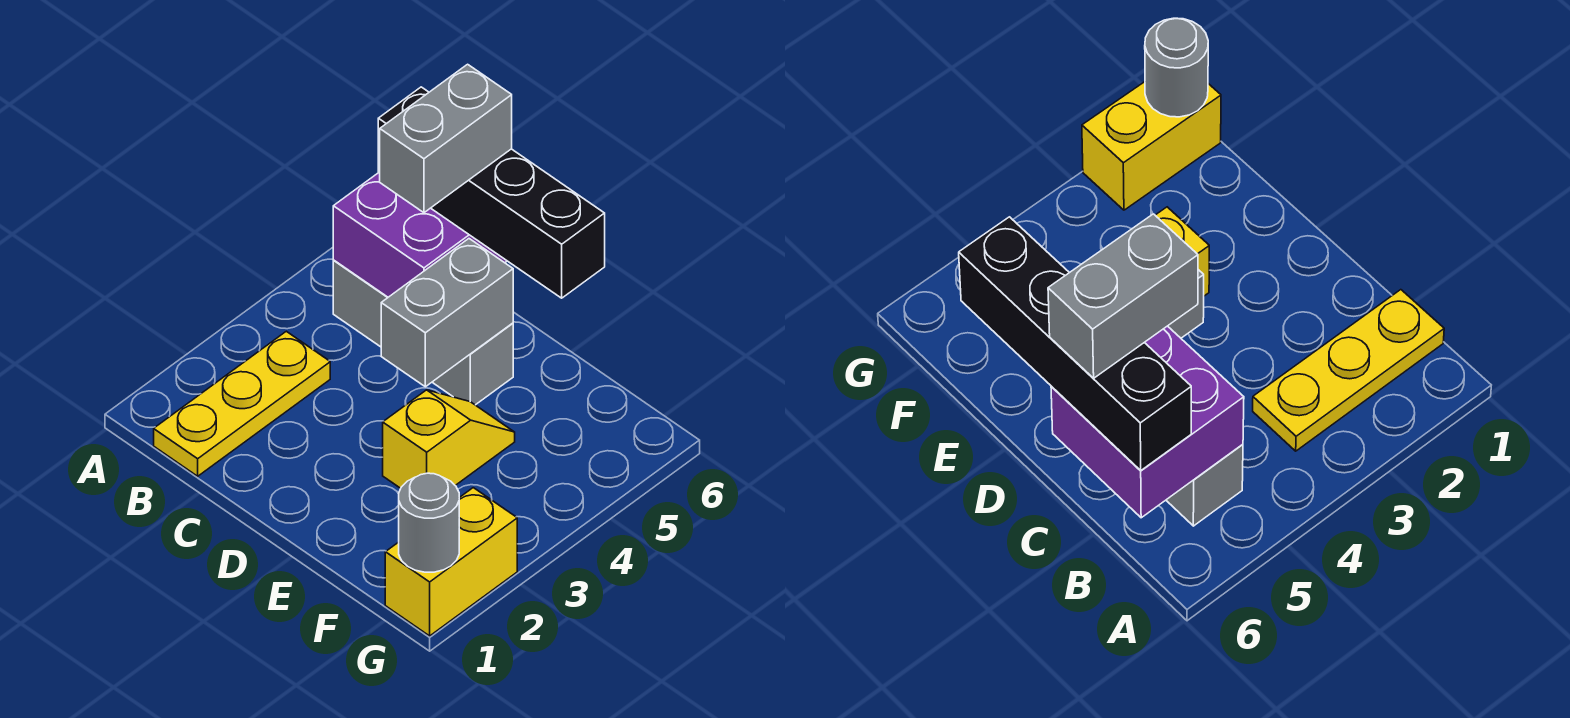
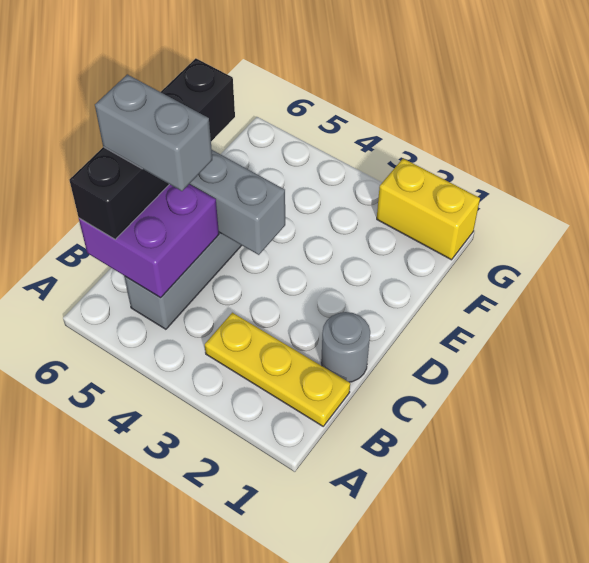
yellow slope E3:E4 level 1 top 3 -> none
grey round brick G1 level 2 -> grey round brick C1 level 1

